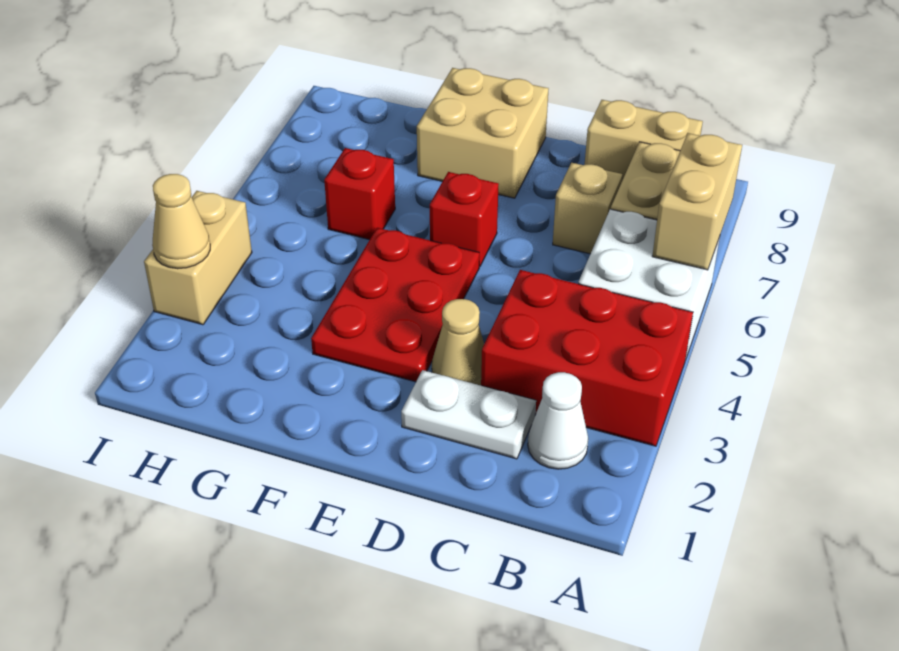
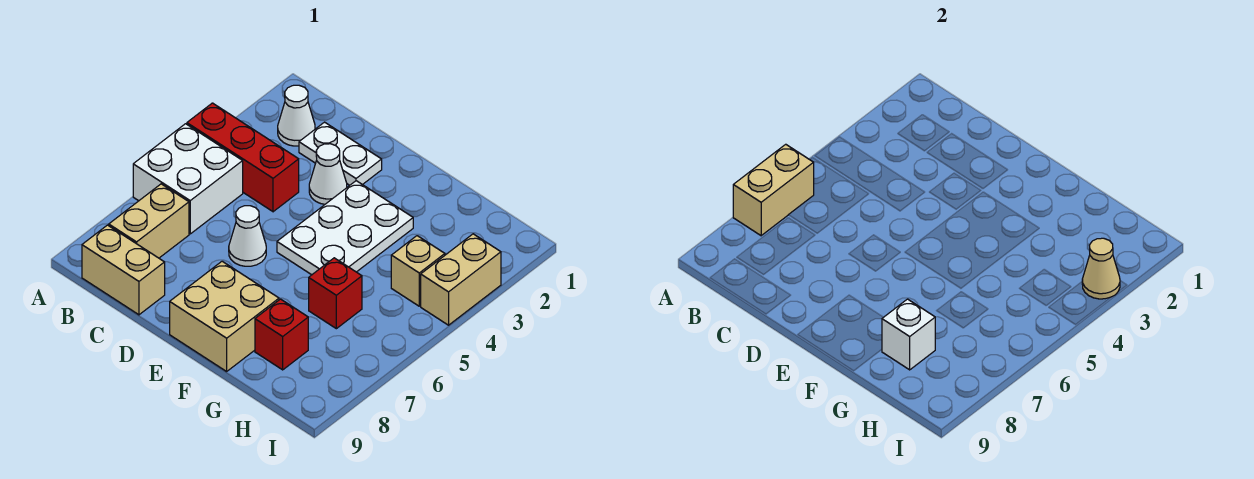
red brick A3:C4 level 1 -> red brick A4:C4 level 1
tan brick C7 level 1 -> tan brick H4 level 1
tan cone D3 level 1 -> white cone D3 level 1
none -> white cone D6 level 1
red plate E3:F5 level 1 -> white plate E3:F5 level 1
red brick E6 level 1 -> red brick G8 level 1
none -> white brick G8 level 2

